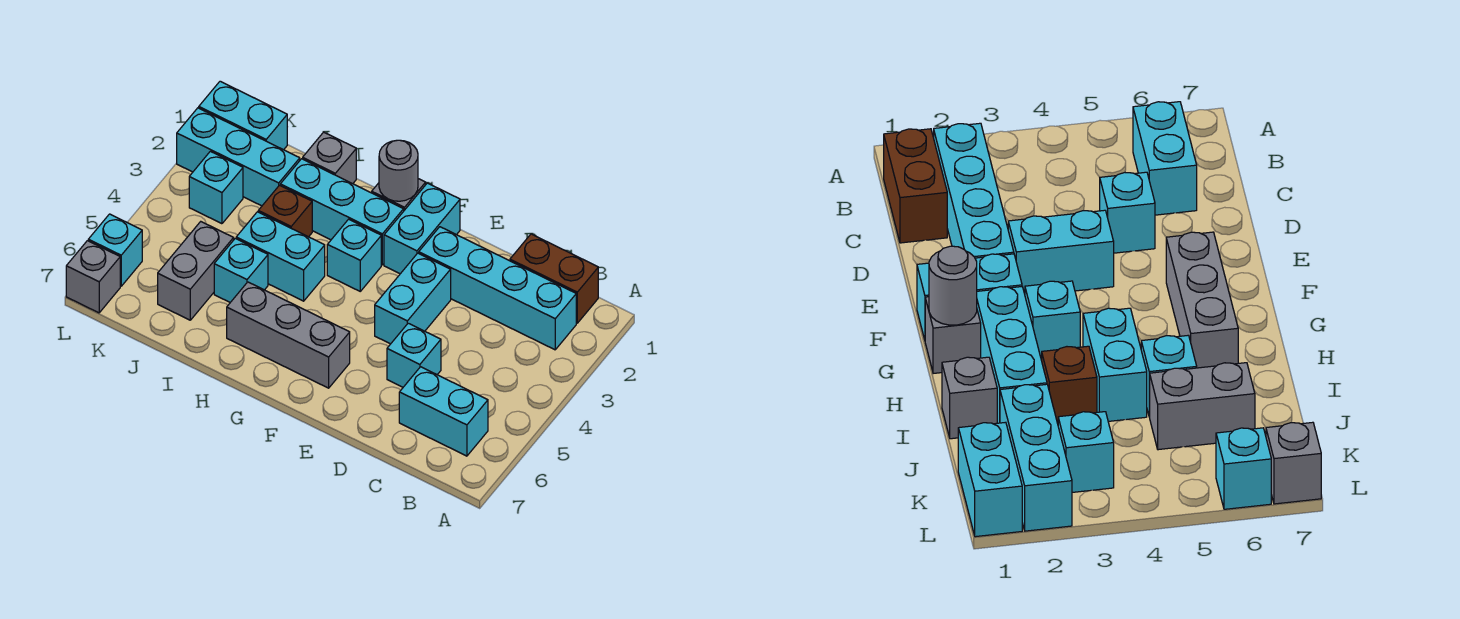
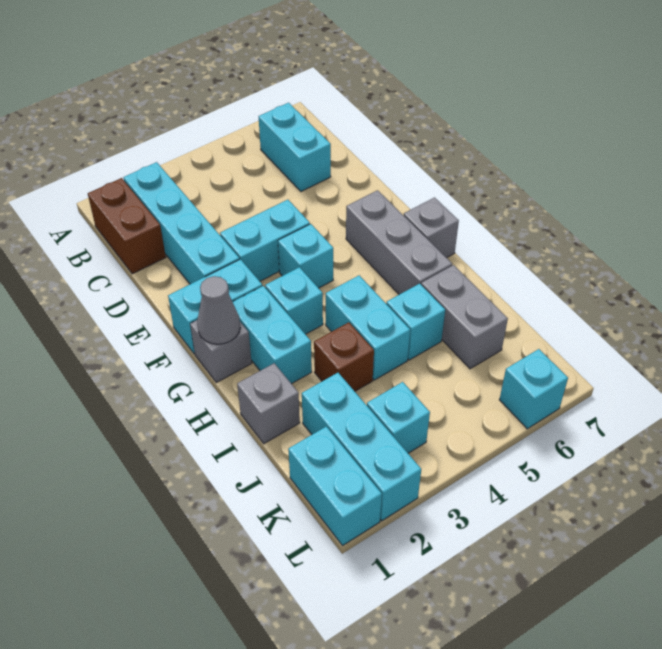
cyan brick D5 level 1 -> cyan brick F4 level 1
grey round brick G1 level 2 -> grey cone G1 level 2
cyan brick G2:I2 level 1 -> cyan brick G2:H2 level 1
grey brick J5:J6 level 1 -> grey brick I6:J6 level 1
grey brick L7 level 1 -> grey brick G7 level 1

